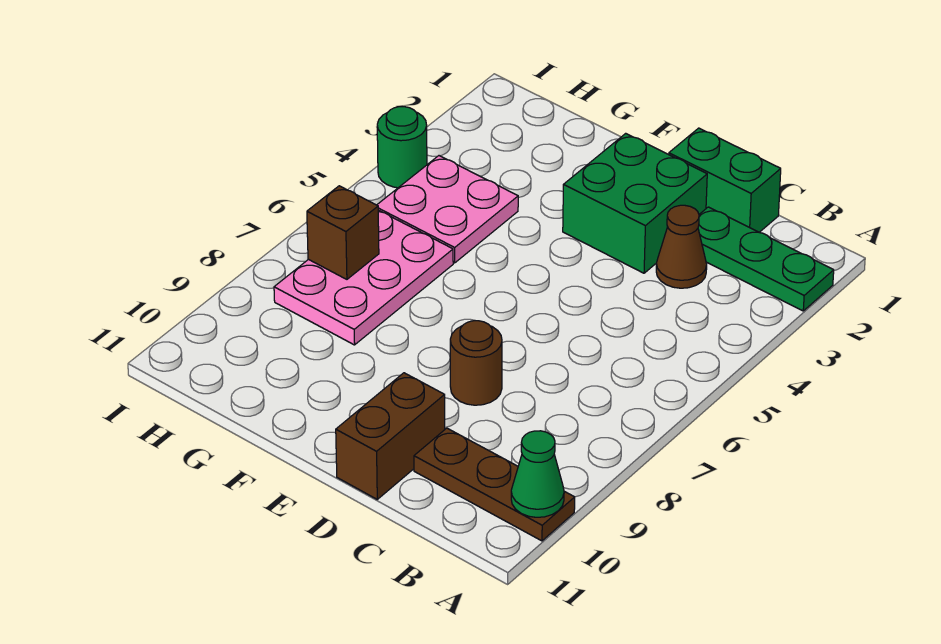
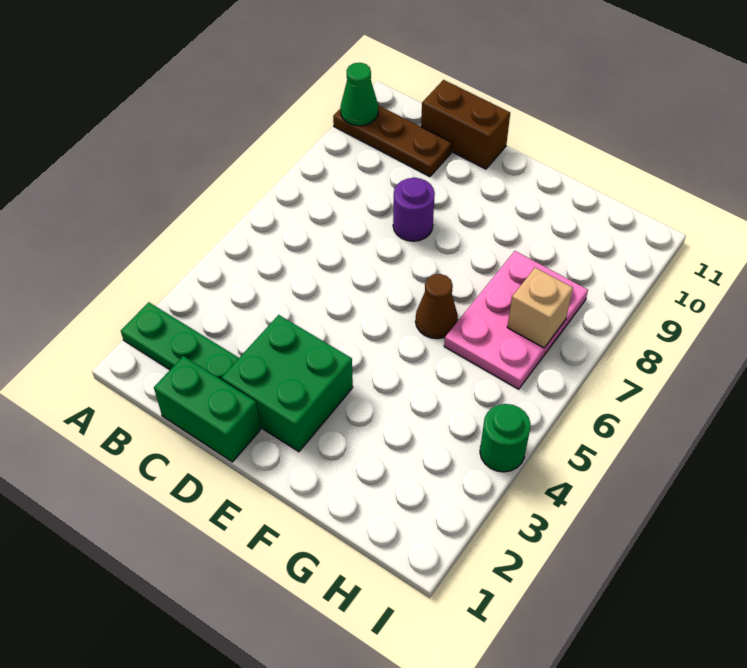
brown cone C3 level 1 -> brown cone F6 level 1
brown round brick D8 level 1 -> purple round brick D8 level 1
brown brick D10:D11 level 1 -> brown brick C11:D11 level 1
pink plate G4:H5 level 1 -> none
brown brick H7 level 2 -> tan brick H7 level 2

